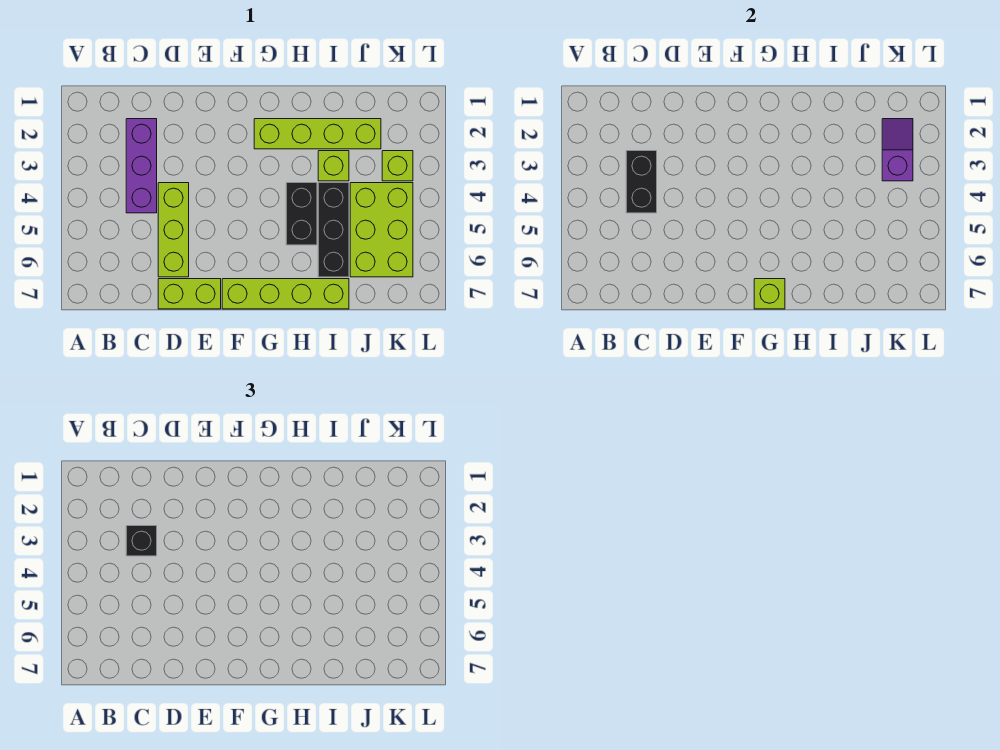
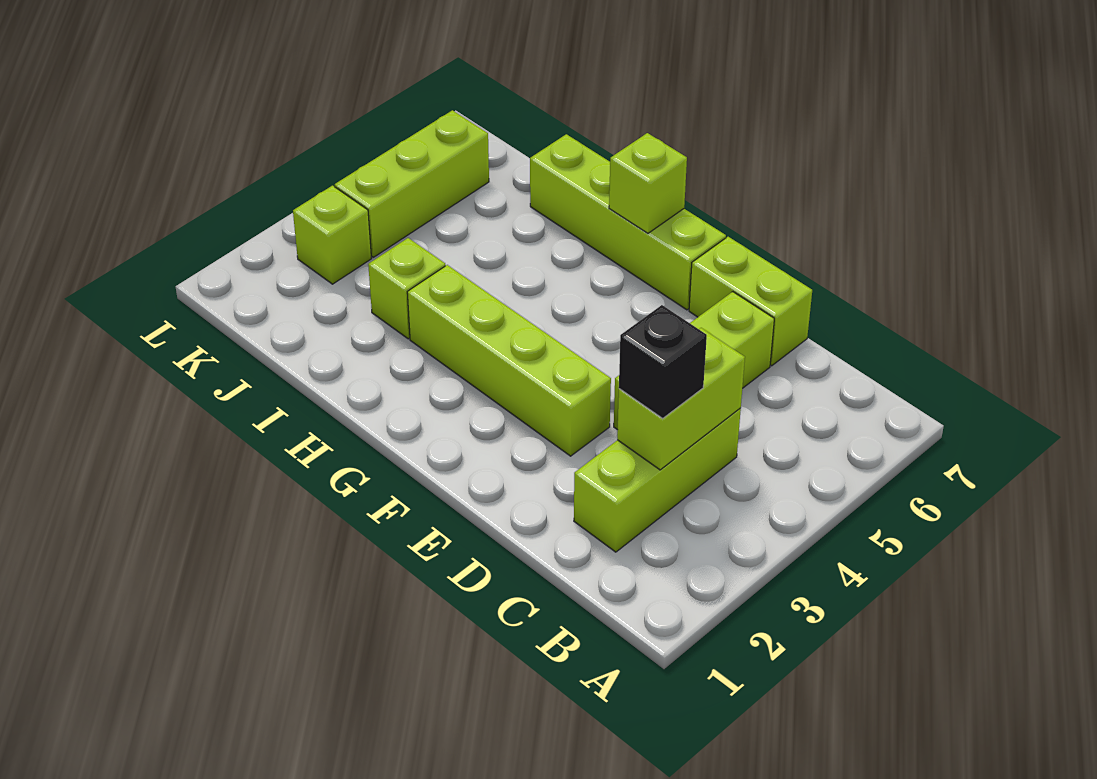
purple brick C2:C4 level 1 -> lime brick C2:C4 level 1
black brick C3:C4 level 2 -> lime brick C3:C4 level 2
lime brick G2:J2 level 1 -> lime brick E3:H3 level 1
black brick H4:H5 level 1 -> none
black brick I4:I6 level 1 -> none
lime brick J4:K6 level 1 -> lime brick K4:K6 level 1
purple slope K2:K3 level 2 top 3 -> none

